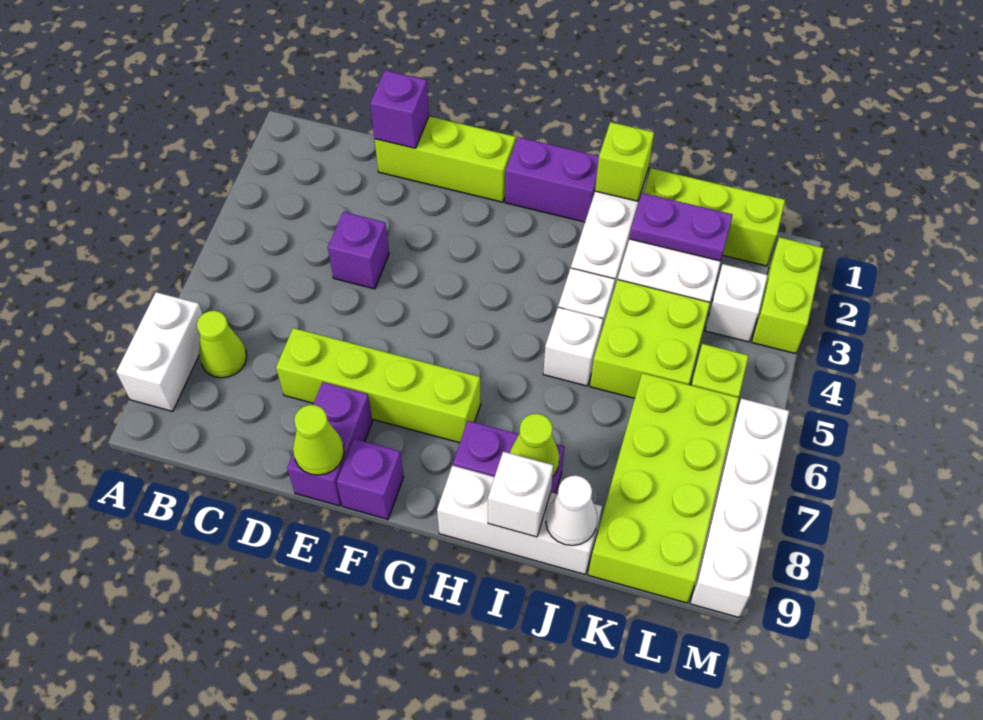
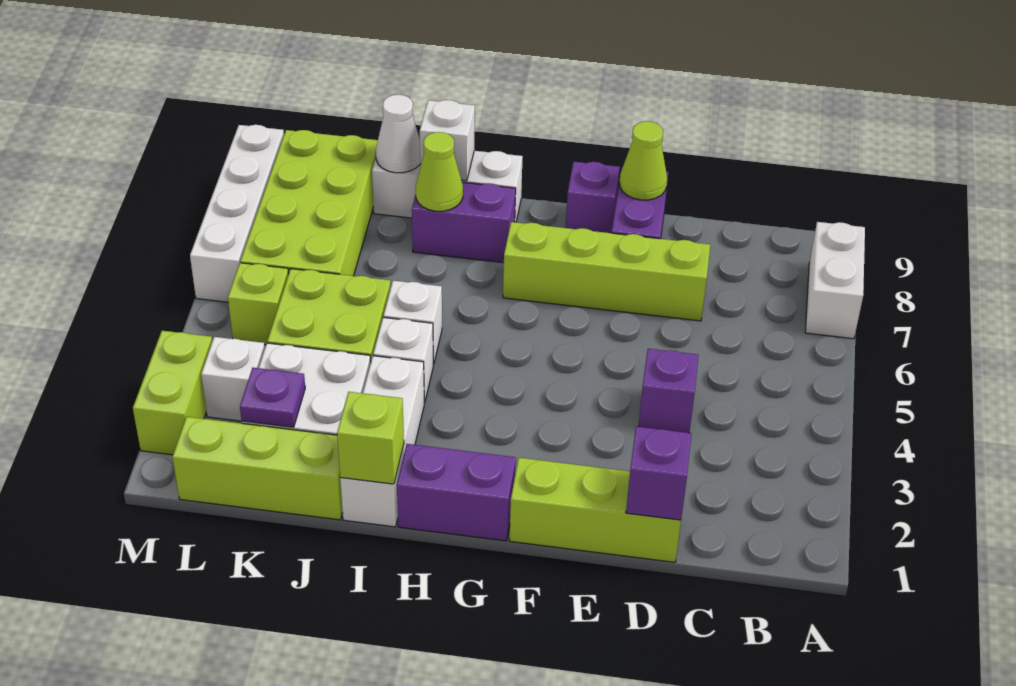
lime cone B7 level 1 -> none
purple plate J2:K2 level 2 -> purple plate K2 level 2

